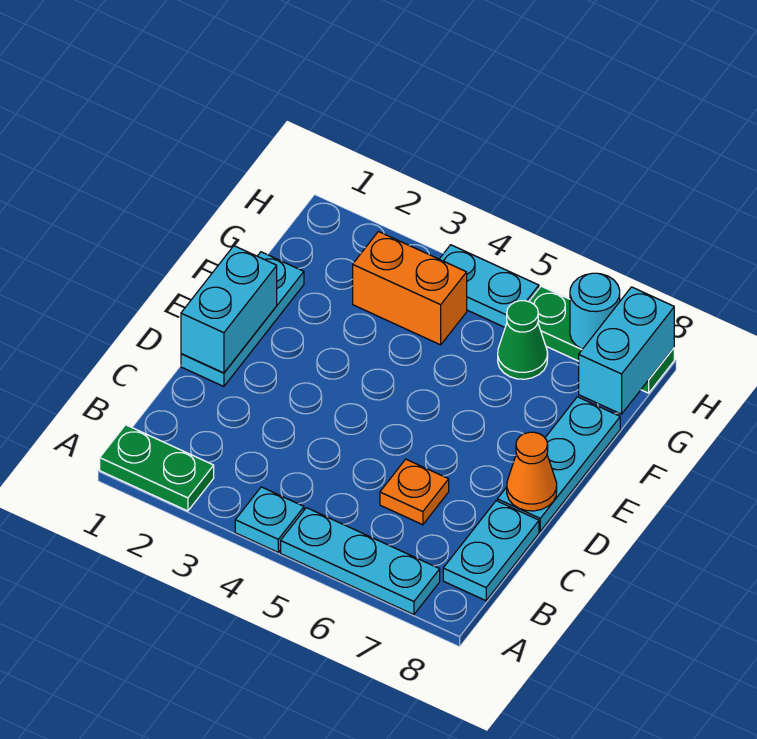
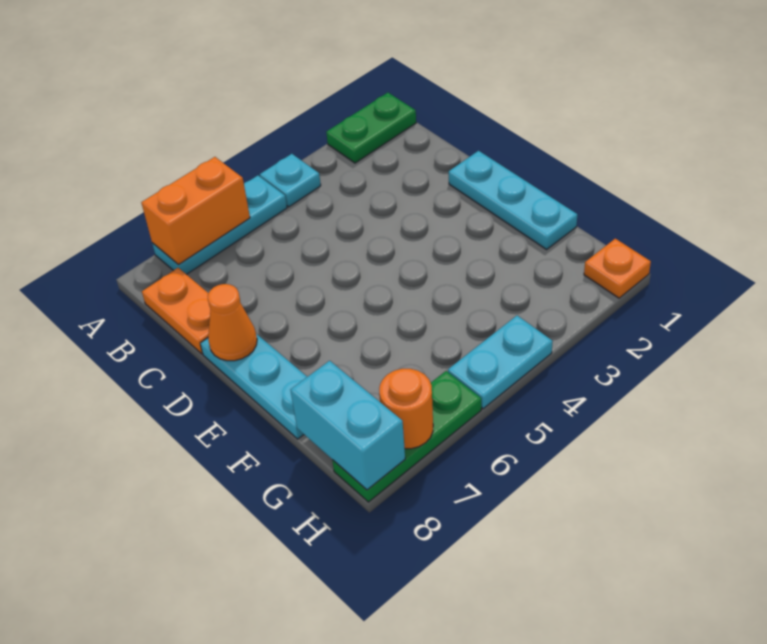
cyan plate B8:C8 level 1 -> orange plate B8:C8 level 1
orange plate C6 level 1 -> orange plate H1 level 1
cyan brick D1:E1 level 2 -> none
orange brick G3:G4 level 1 -> orange brick A6:A7 level 2
green cone G6 level 1 -> none
cyan round brick H7 level 2 -> orange round brick H7 level 2

